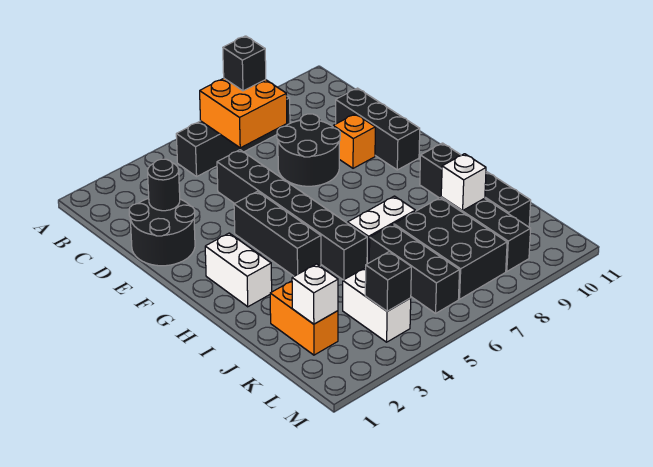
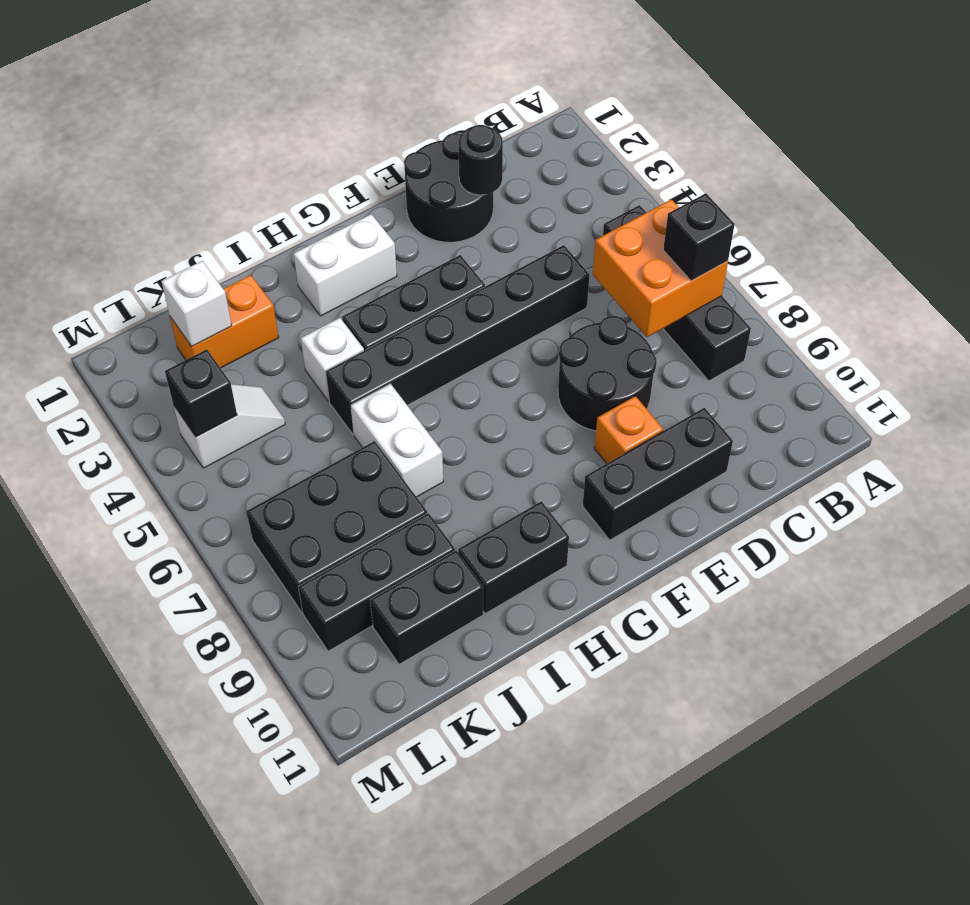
black brick J6:L6 level 1 -> none
white brick J9 level 2 -> white brick I4 level 1
white brick K4:L4 level 1 -> white slope K4:L4 level 1 top L

